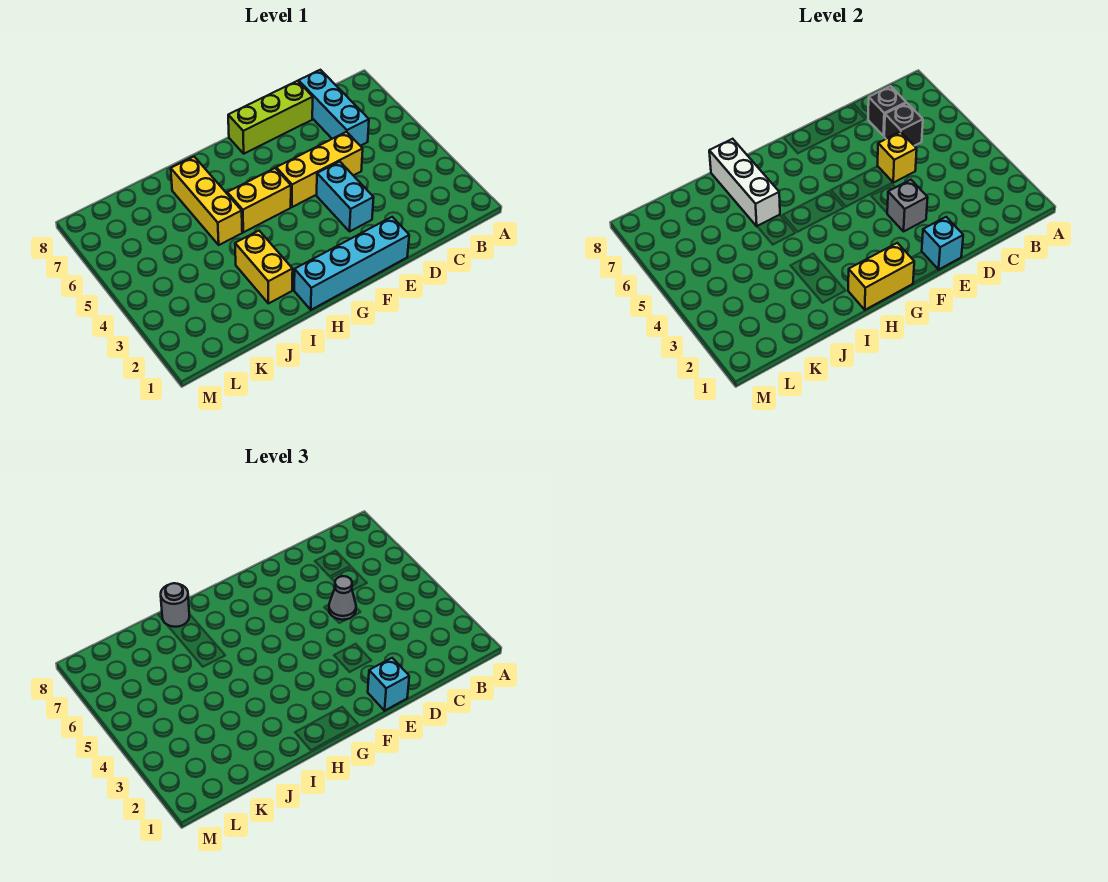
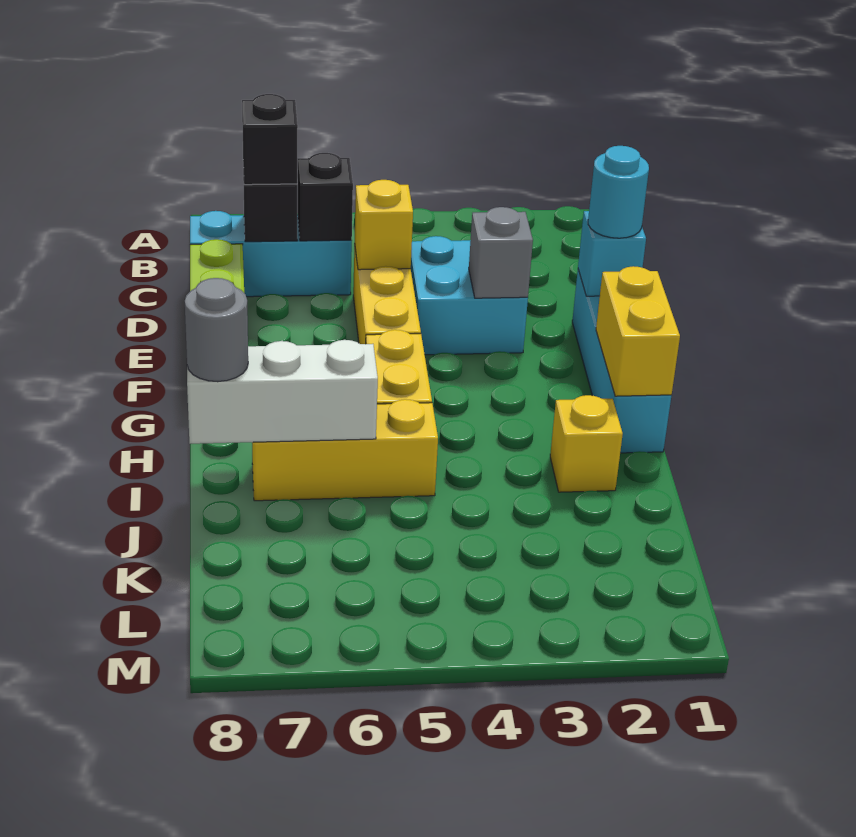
none -> black brick C7 level 3
grey cone D5 level 3 -> none
cyan brick E1 level 3 -> cyan round brick E1 level 3
cyan brick E3:E4 level 1 -> cyan brick D3:E4 level 1
yellow brick I2:I3 level 1 -> yellow brick I2 level 1

